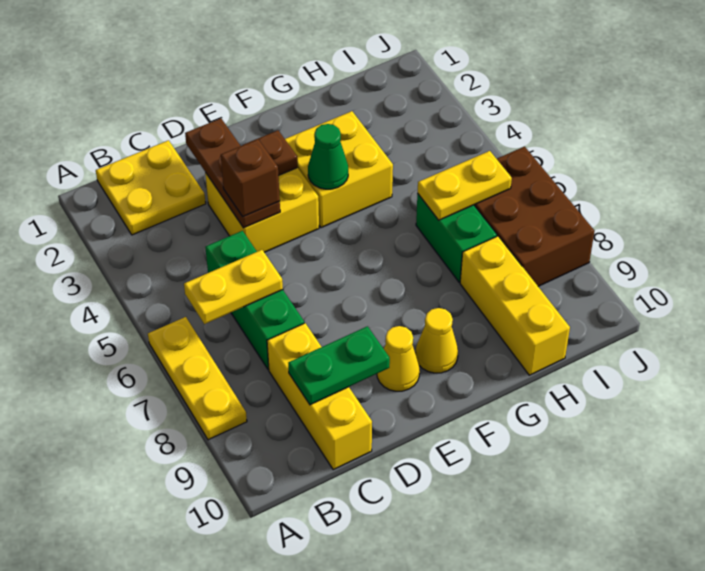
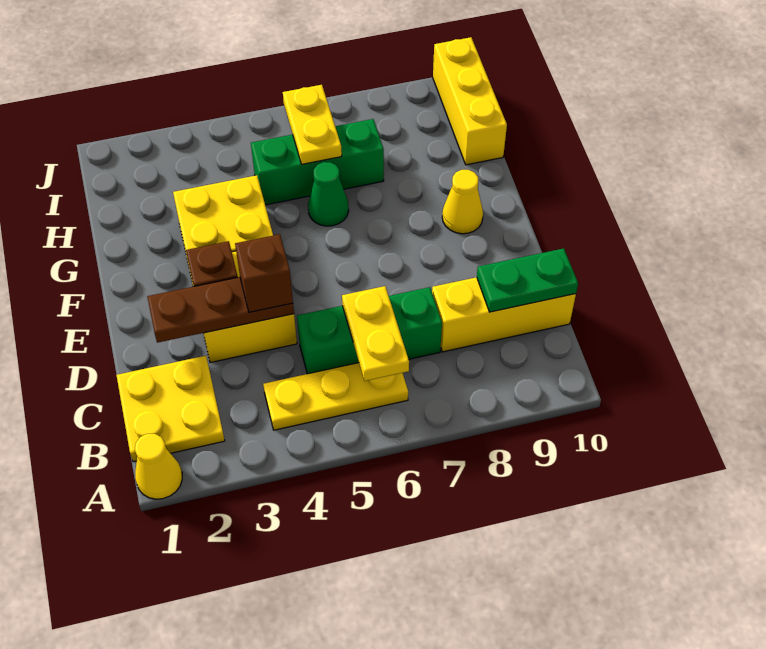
yellow plate A6:A8 level 1 -> yellow plate B4:B6 level 1
green plate C9:D9 level 2 -> green plate C9:C10 level 2
yellow cone E9 level 1 -> yellow cone A1 level 1
green cone F4 level 2 -> green cone G6 level 1
green brick H6:H7 level 1 -> green brick H5:H7 level 1
yellow brick H8:H10 level 1 -> yellow brick H10:J10 level 1
brown brick I6:J8 level 1 -> none

